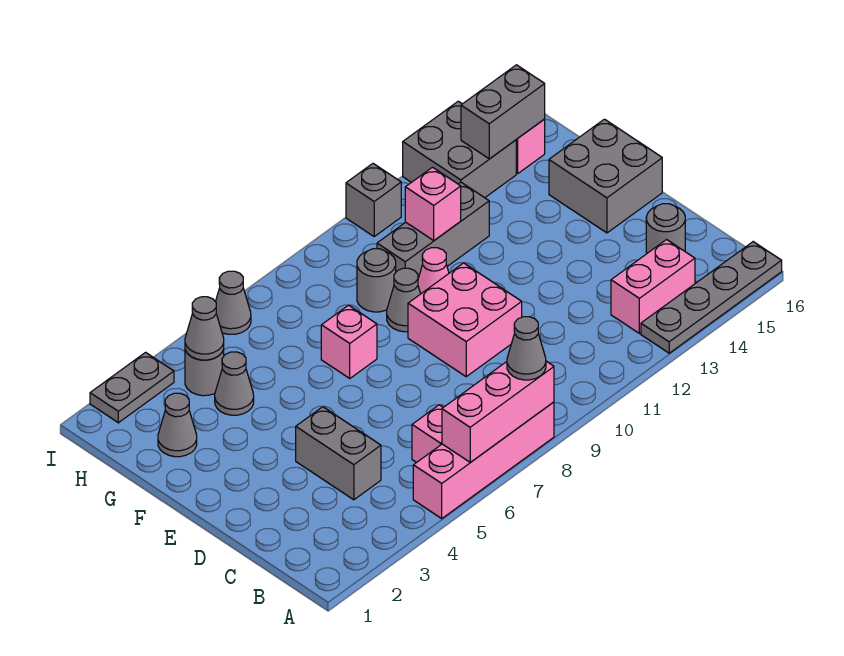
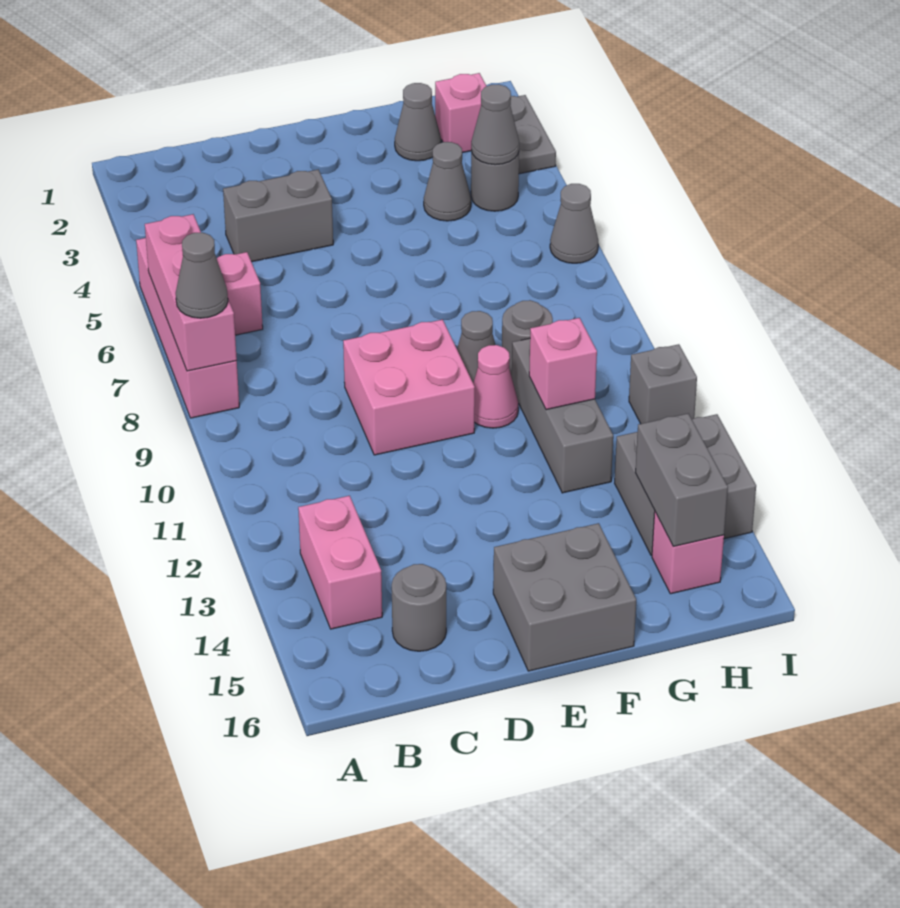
grey plate A13:A16 level 1 -> none
pink brick F7 level 1 -> pink brick H2 level 1

